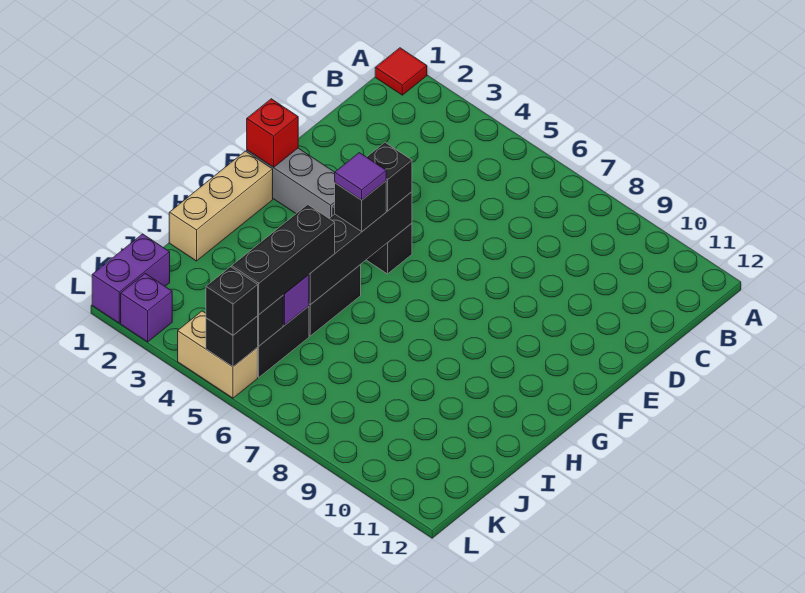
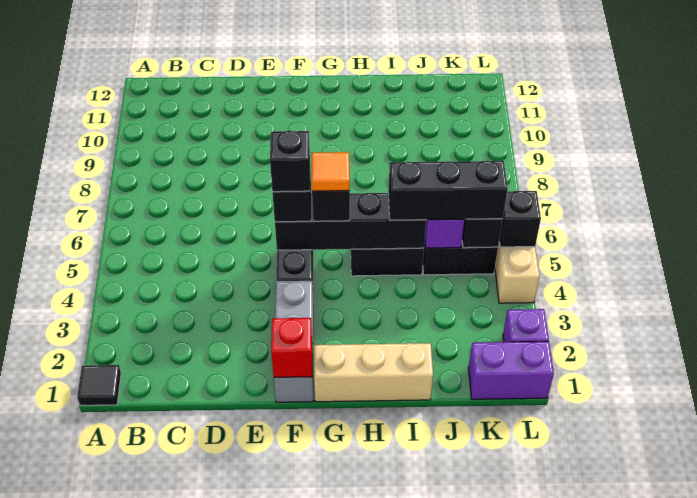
red tile A1 level 1 -> black tile A1 level 1
purple tile G5 level 4 -> orange tile G5 level 4
black brick L5 level 3 -> black brick F5 level 4

